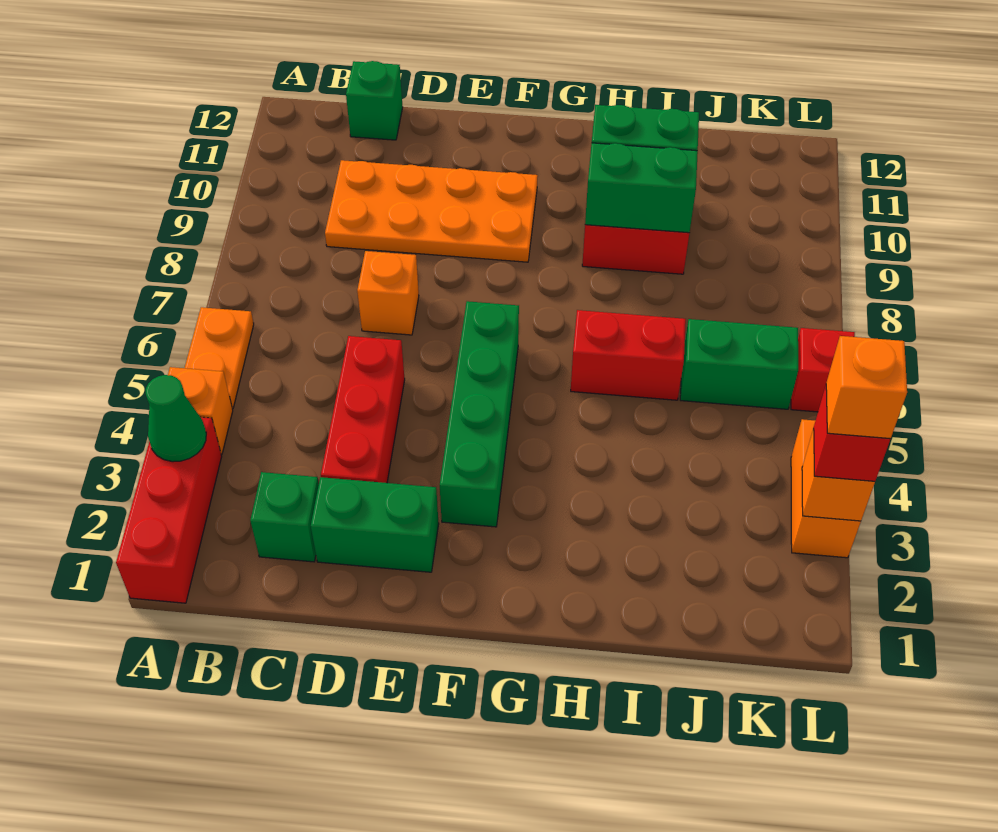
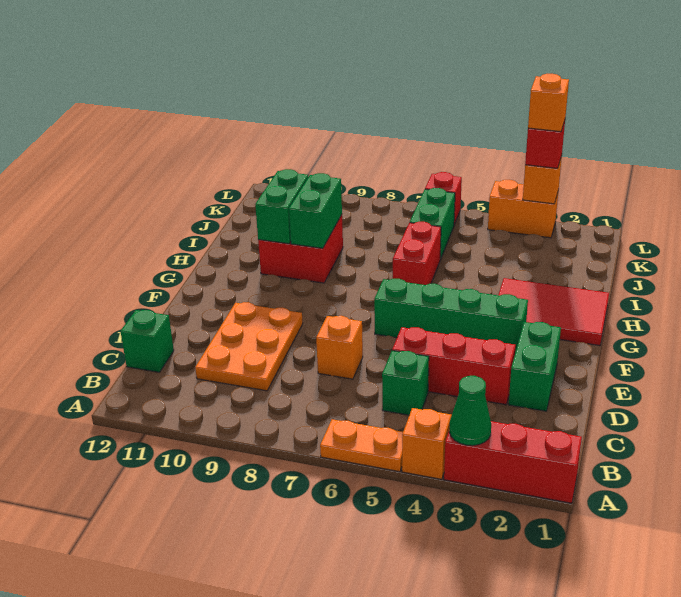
green brick C2 level 1 -> green brick C5 level 1
orange plate C9:F10 level 1 -> orange plate C9:E10 level 1
none -> red tile G1:H3 level 1

